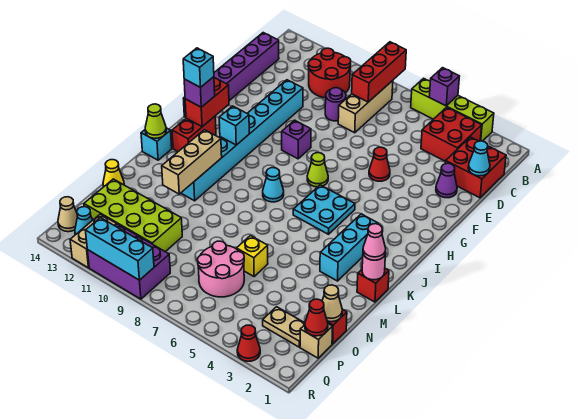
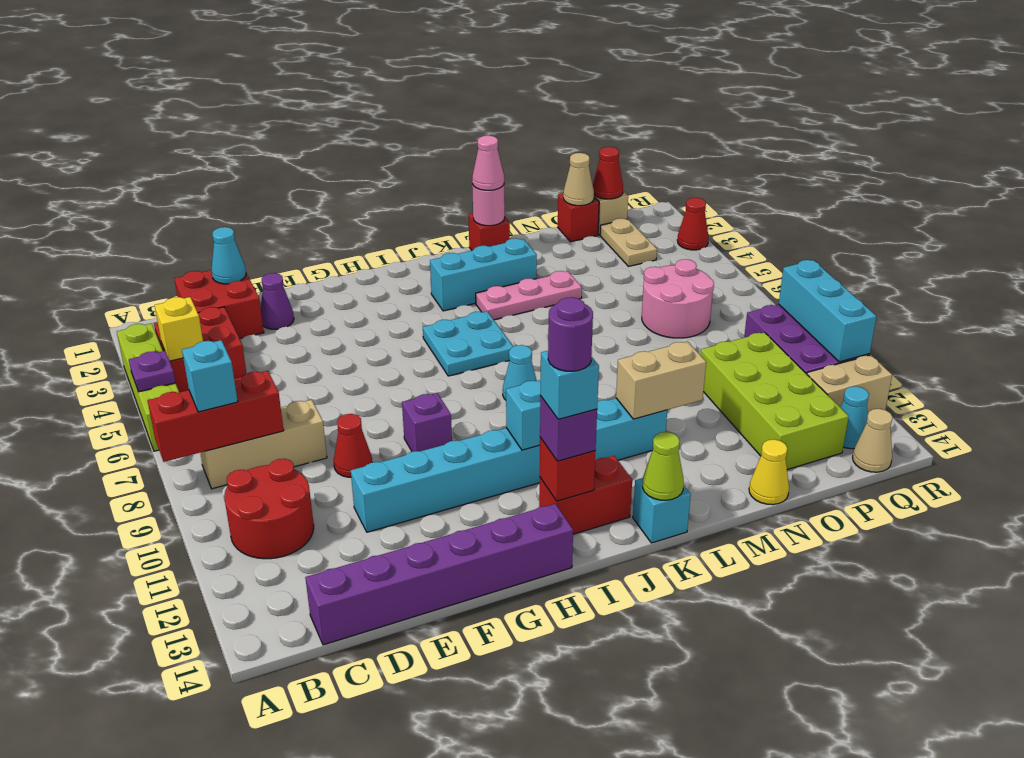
purple brick A5 level 2 -> purple plate A5 level 2
none -> cyan brick B8 level 3
purple round brick D9 level 1 -> purple round brick I13 level 5
red cone F5 level 1 -> red cone E9 level 1
lime cone H7 level 1 -> none
red brick H13:I13 level 2 -> red brick I13 level 2
none -> pink plate K4:M4 level 1
tan brick K11:M11 level 2 -> tan brick L11:M11 level 2
yellow brick N6 level 1 -> yellow brick B4 level 2

